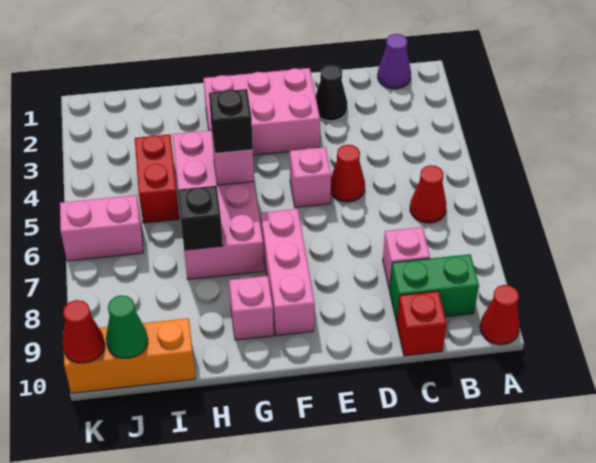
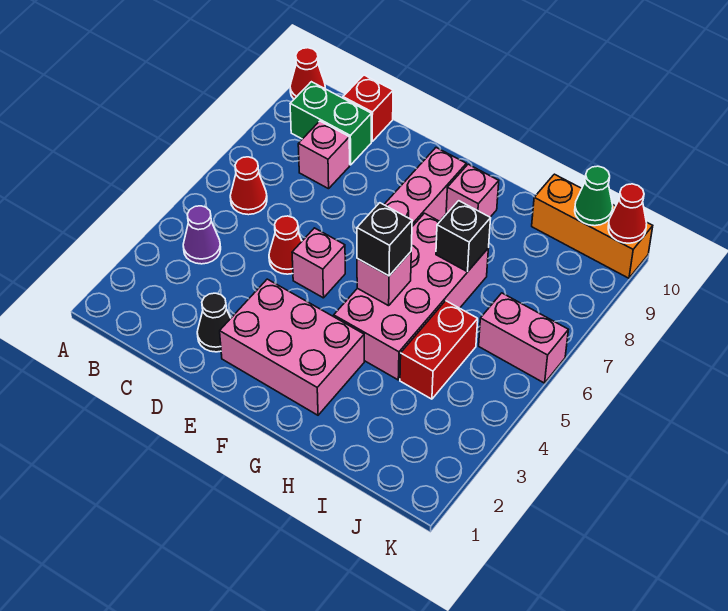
purple cone B1 level 1 -> purple cone B4 level 1

